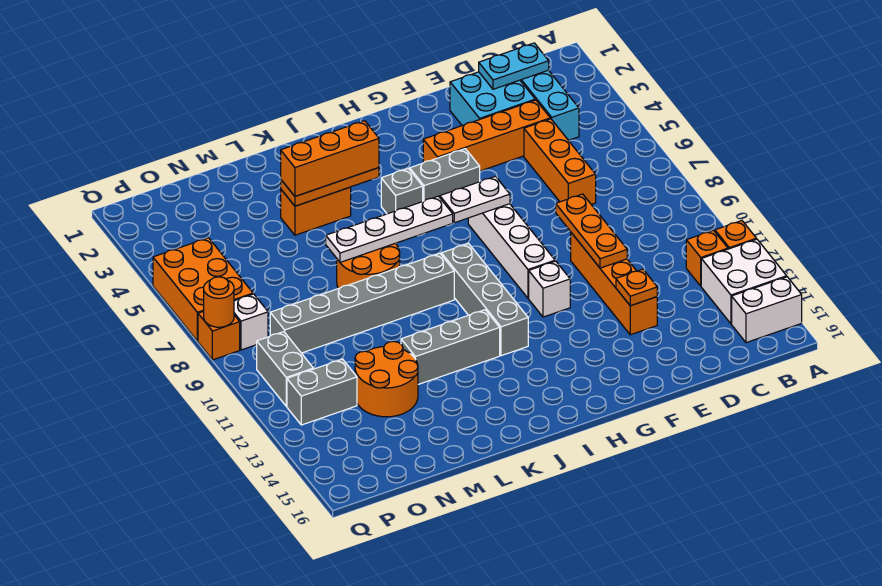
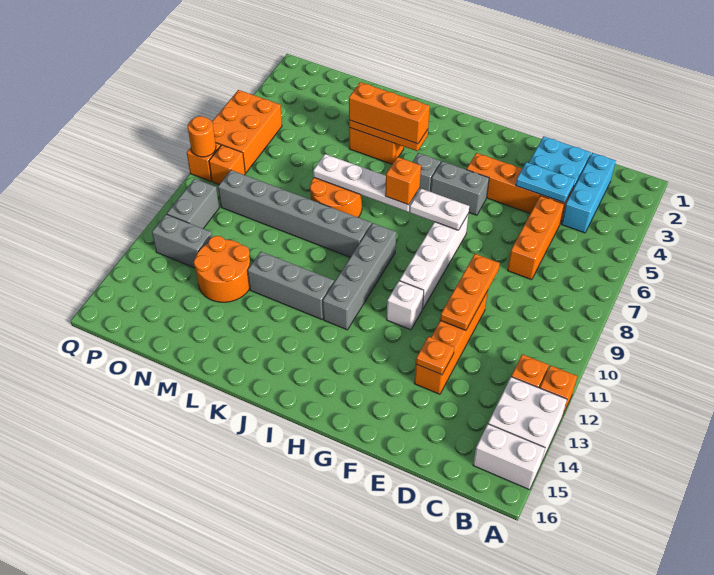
cyan plate C2:D2 level 2 -> cyan plate D4:E4 level 2
none -> orange brick I7 level 3
white brick P8 level 1 -> orange brick P8 level 1

